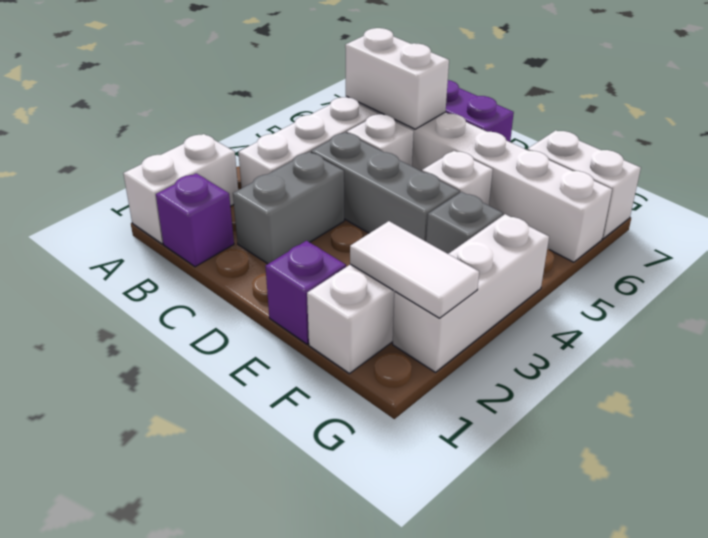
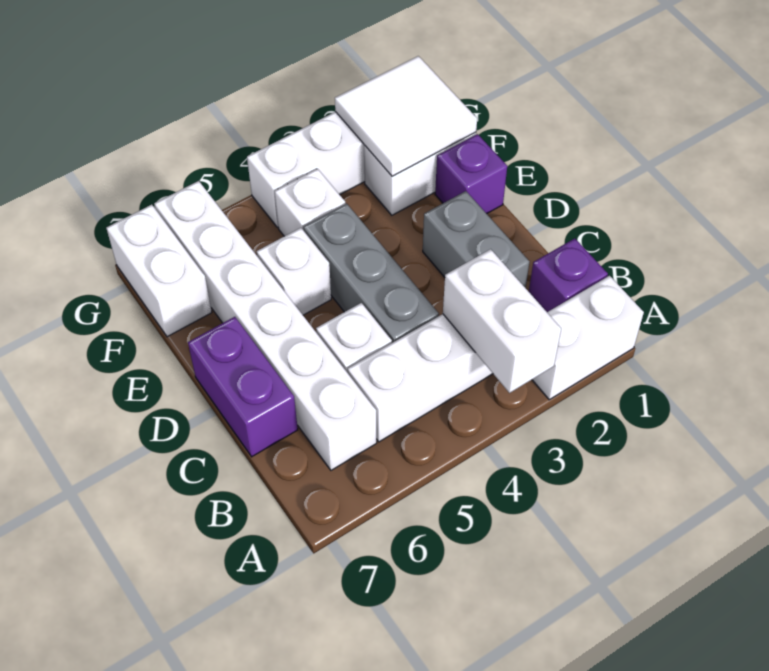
white brick B6:C6 level 2 -> white brick A3:B3 level 2
grey brick C2:C3 level 1 -> grey brick C2:D2 level 1
white tile F2:G2 level 2 -> white tile F1:G2 level 2
grey brick F4 level 1 -> white brick F4 level 1

